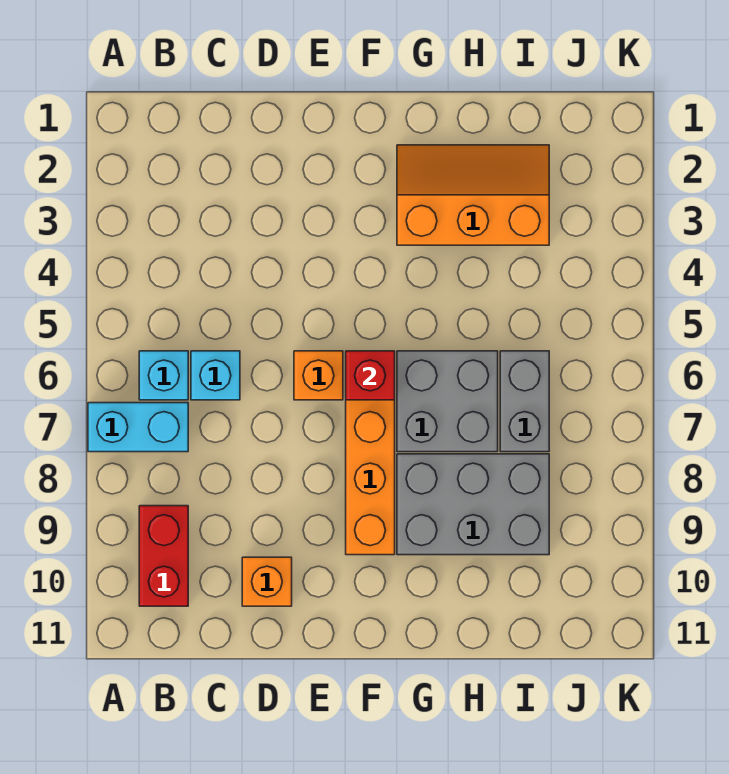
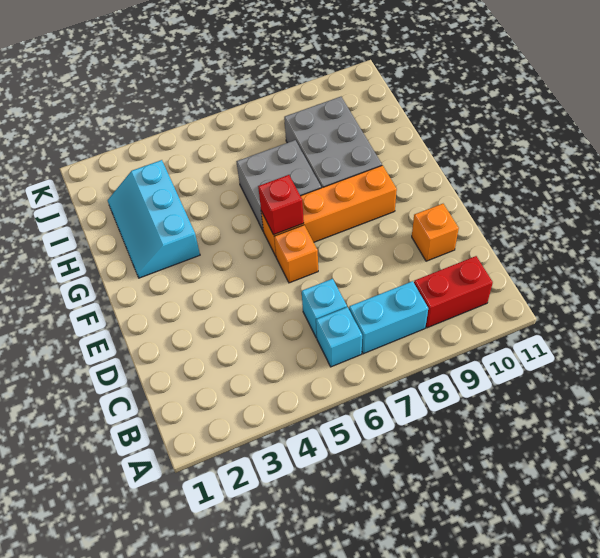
cyan brick A7:B7 level 1 -> cyan brick B7:B8 level 1
orange slope G2:I3 level 1 top 3 -> cyan slope G2:I3 level 1 top 3
grey brick I6:I7 level 1 -> none

